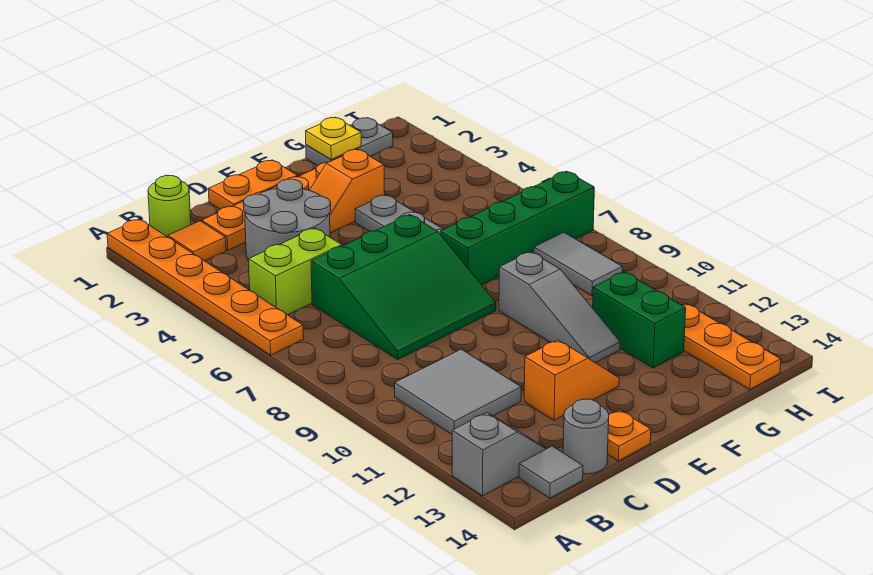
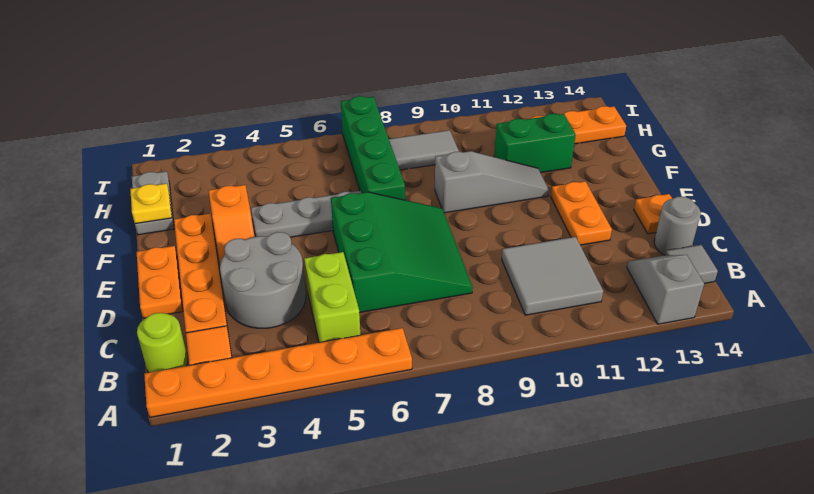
orange slope D12:E12 level 1 top D -> orange plate D12:E12 level 1

